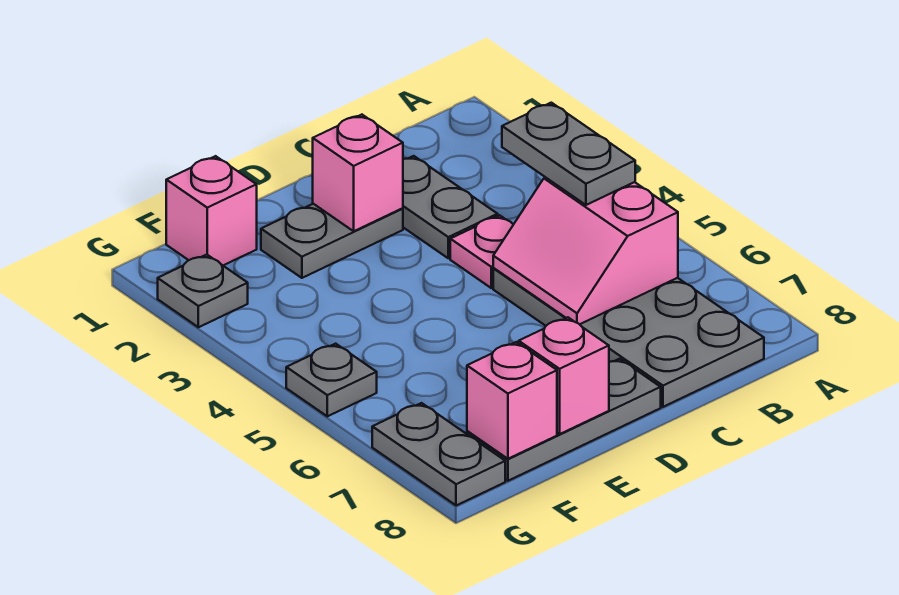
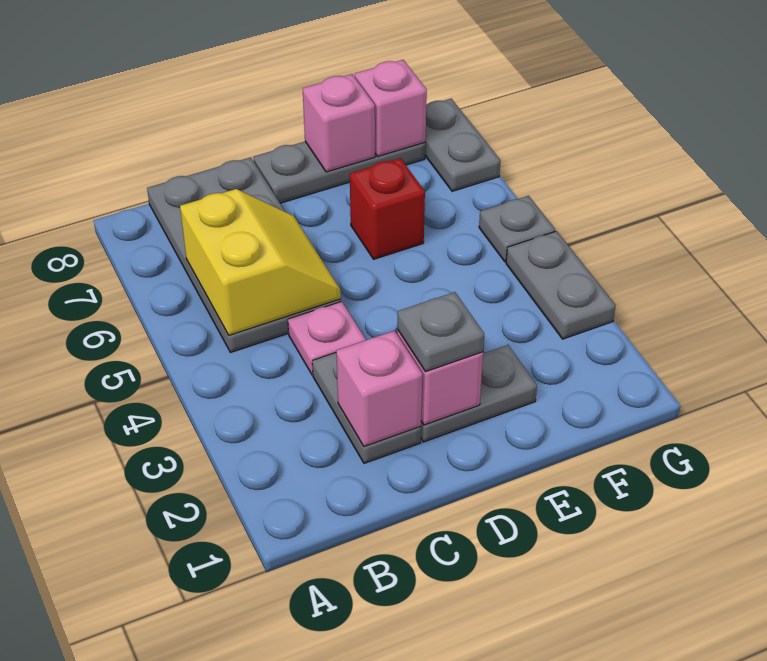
grey plate B4:B5 level 3 -> grey plate G3:G4 level 1
pink slope B5:C6 level 2 top B -> yellow slope B5:C6 level 2 top B
none -> red brick E6 level 1
pink brick F1 level 1 -> pink brick C2 level 2
grey plate G2 level 1 -> grey plate D2 level 3

